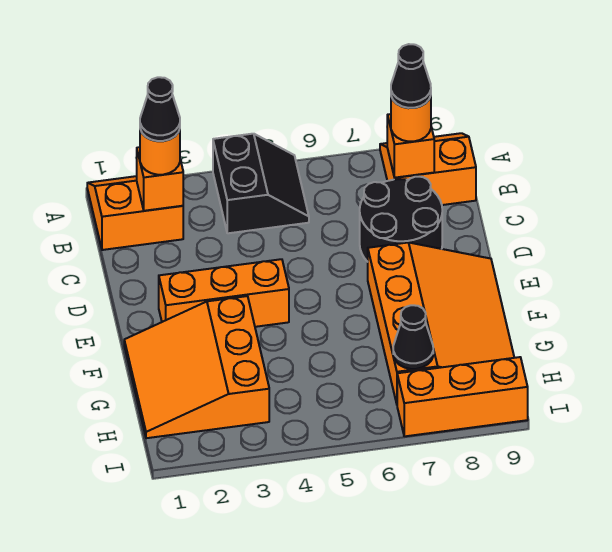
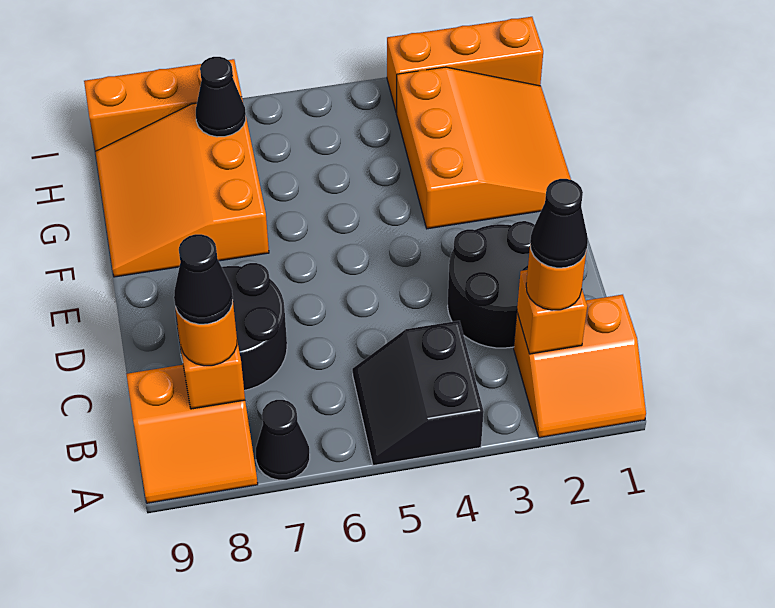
none -> black cone A7 level 1
none -> black round brick C2:D3 level 1
orange brick E2:E4 level 1 -> orange brick I1:I3 level 1
orange slope E7:H9 level 1 top 7 -> orange slope F7:H9 level 1 top 7

